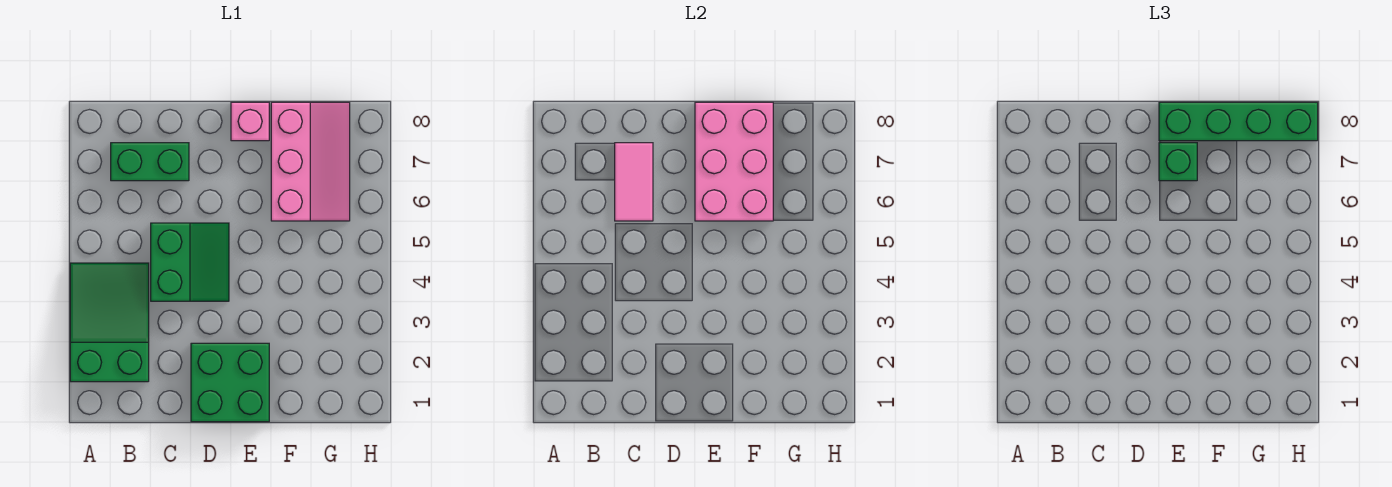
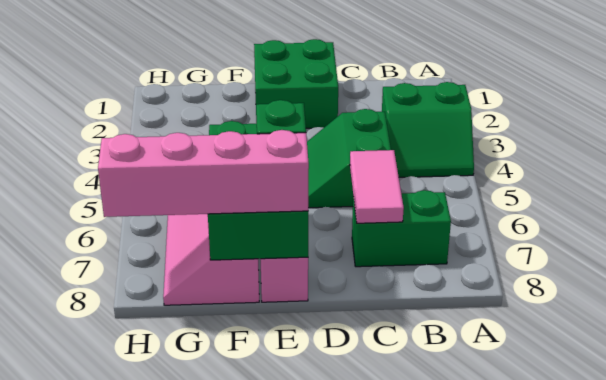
green slope A2:B4 level 1 top 2 -> green slope A3:B4 level 1 top 3
pink brick E6:F8 level 2 -> green brick E6:F8 level 2
green brick E8:H8 level 3 -> pink brick E8:H8 level 3

